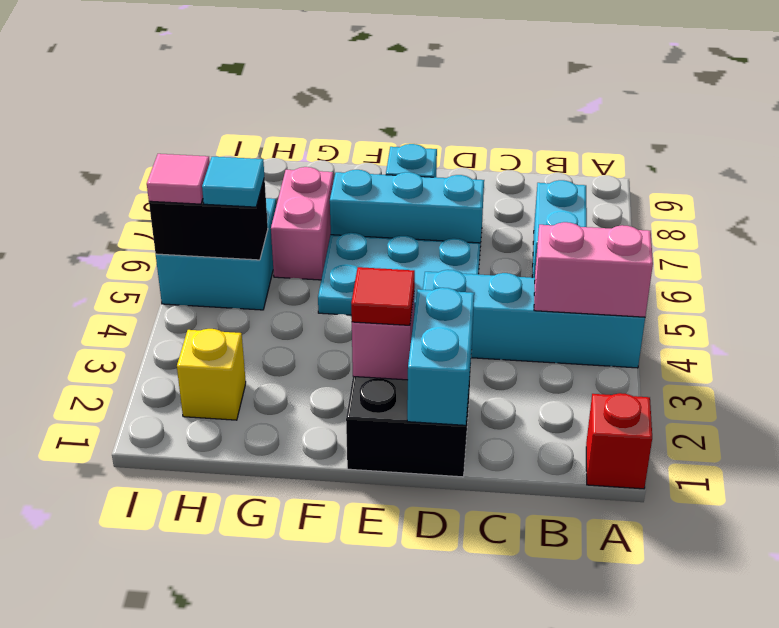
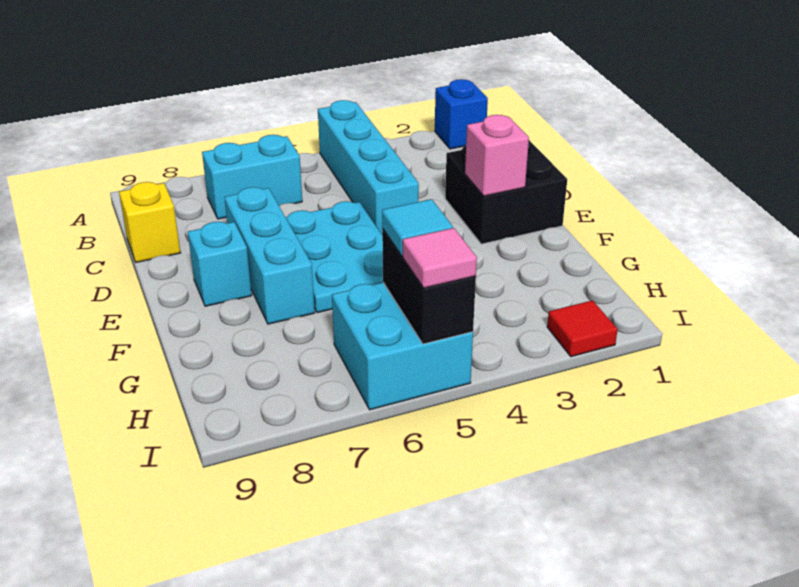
red brick A1 level 1 -> blue brick A1 level 1
pink brick A4:B4 level 2 -> none
cyan brick D1:D2 level 2 -> none
red tile E2 level 3 -> red tile I2 level 1
pink brick G6:G7 level 1 -> none
yellow brick H2 level 1 -> yellow brick C9 level 1

